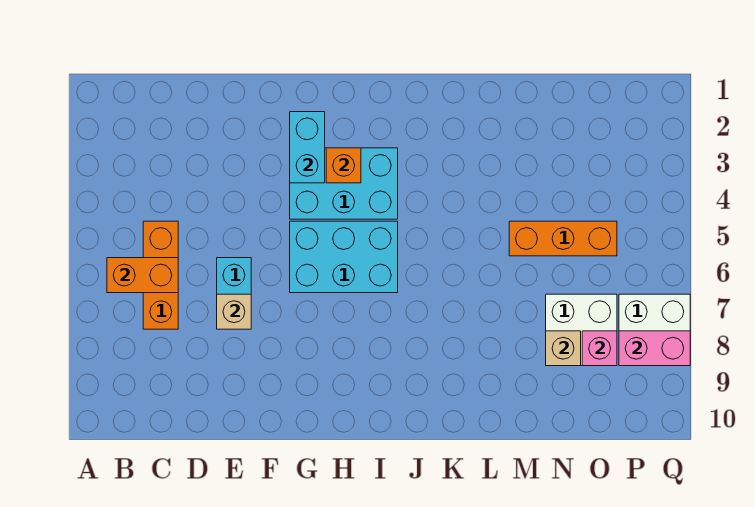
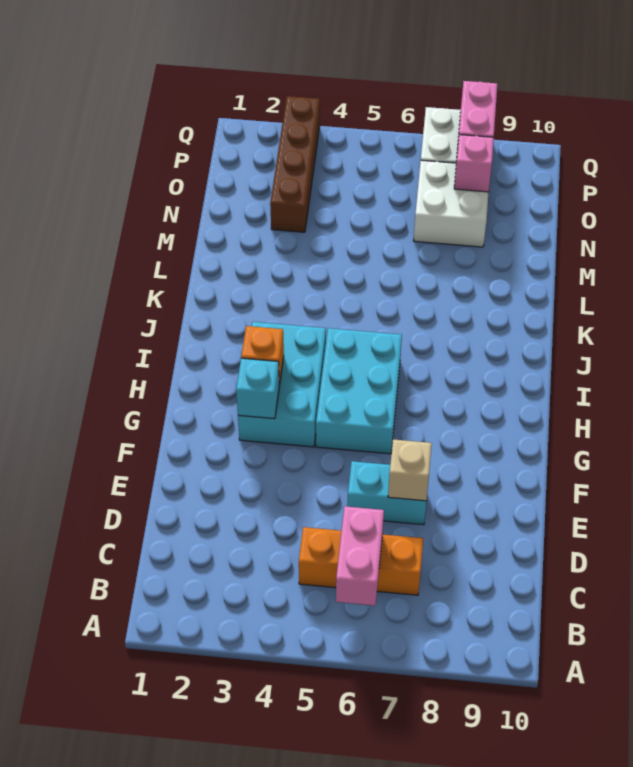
orange brick B6:C6 level 2 -> pink brick B6:C6 level 2
cyan brick G2:G3 level 2 -> cyan brick G3 level 2
orange brick M5:O5 level 1 -> none
none -> brown brick N3:Q3 level 1
tan brick N8 level 2 -> none

